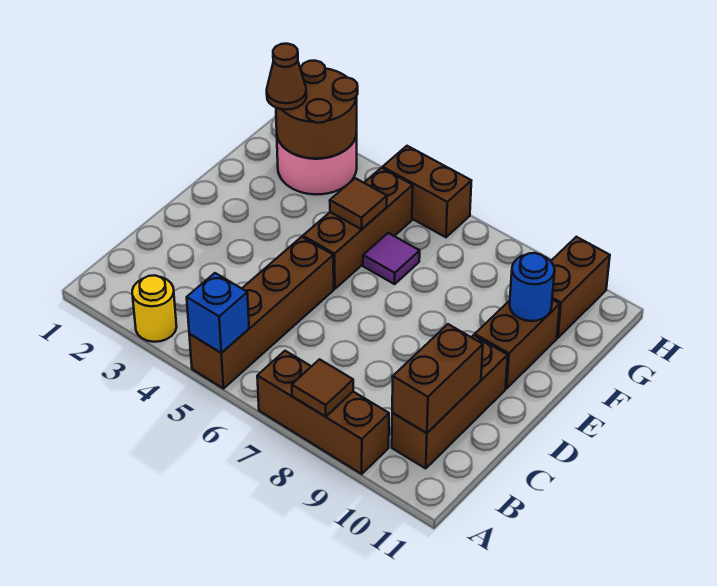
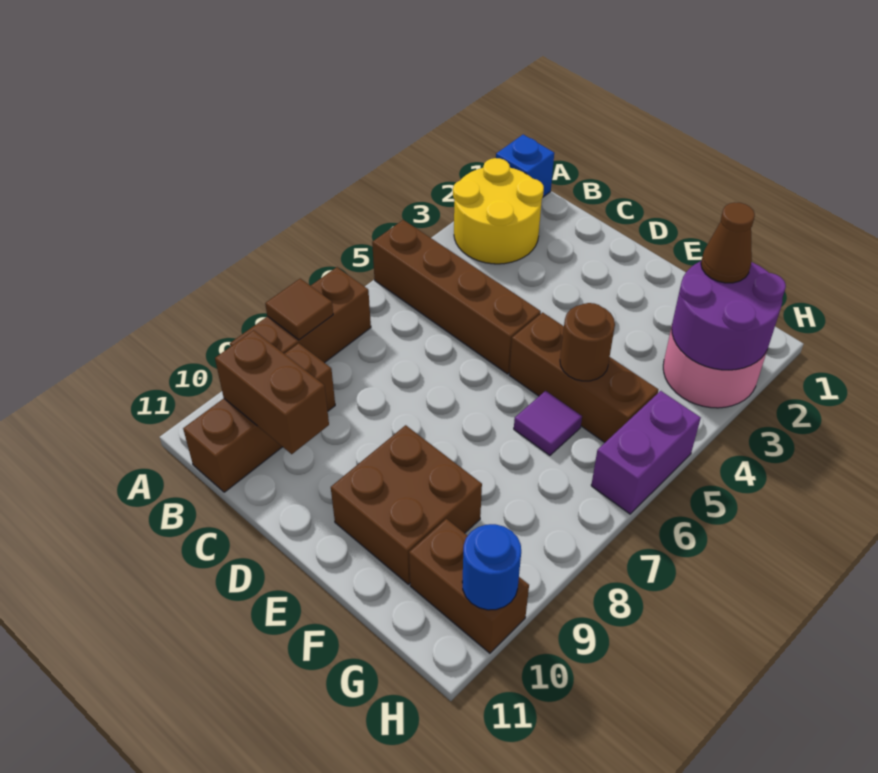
yellow round brick A3 level 1 -> yellow round brick A2:B3 level 1
blue brick A5 level 2 -> blue brick A1 level 1
brown brick B10:D10 level 1 -> brown brick B9:B11 level 1
brown brick E10:F10 level 1 -> brown brick E9:F10 level 1
brown tile F5 level 2 -> brown round brick F5 level 2
blue round brick F10 level 2 -> blue round brick H10 level 2
brown round brick G2:H3 level 2 -> purple round brick G2:H3 level 2
brown brick H5:H6 level 1 -> purple brick H5:H6 level 1

